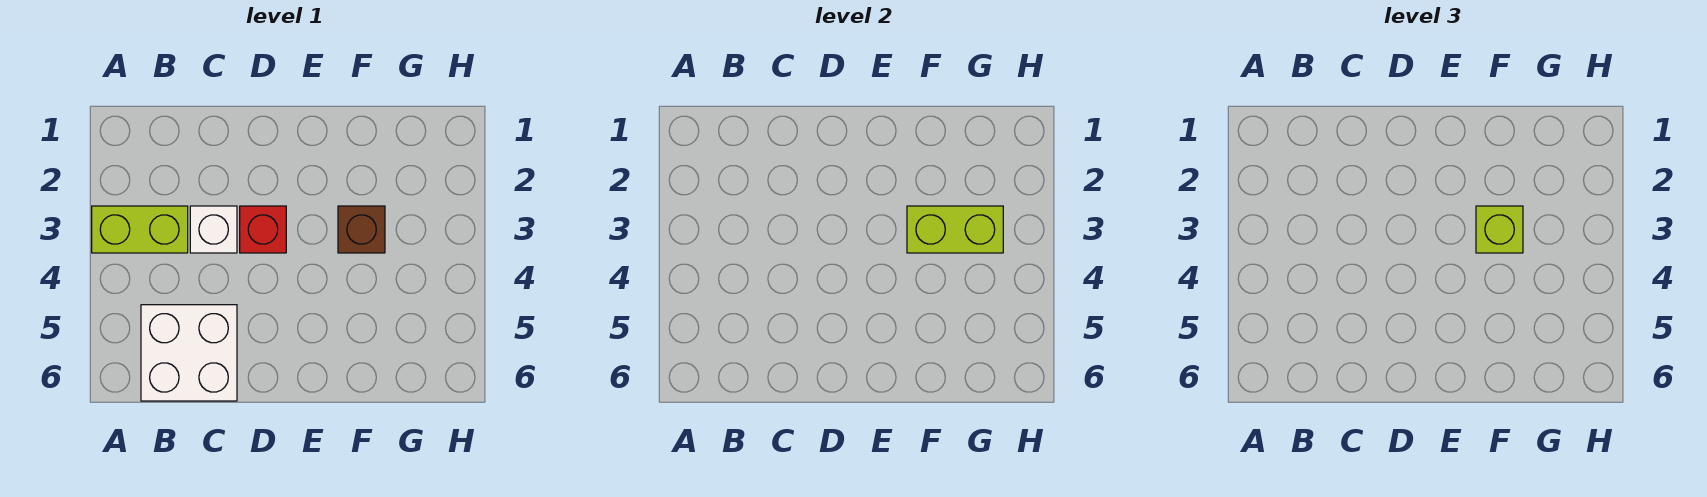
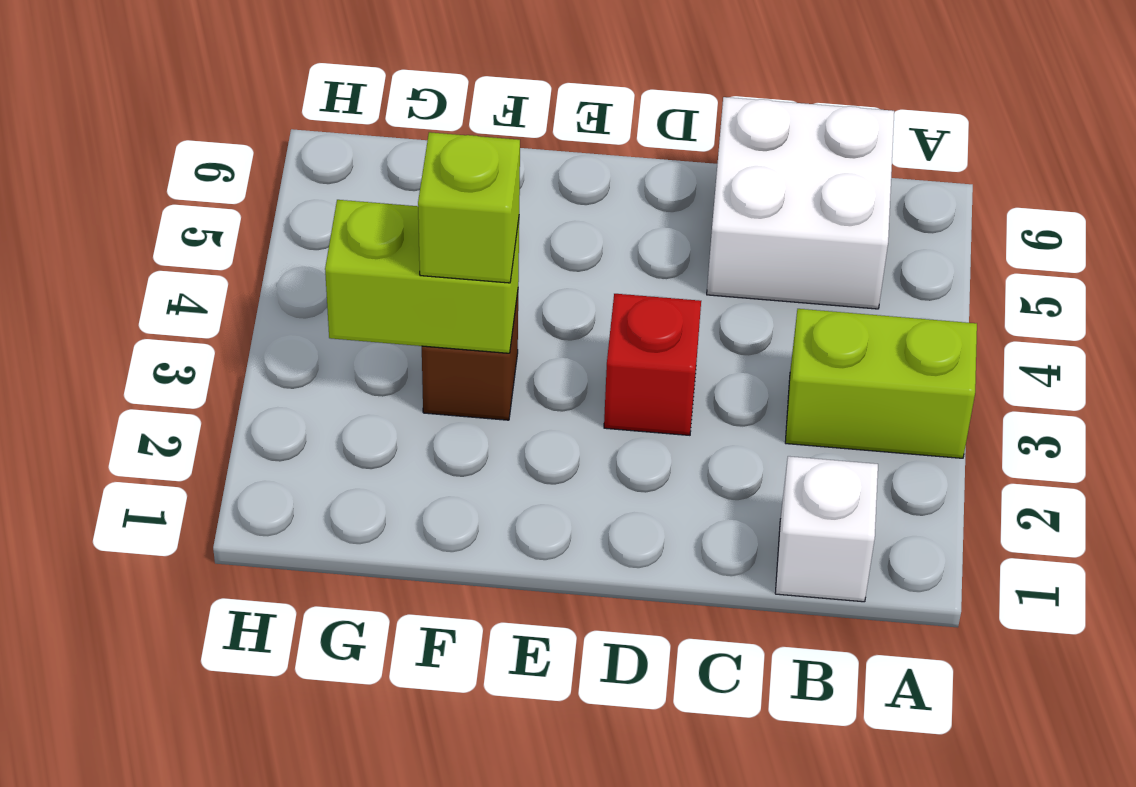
white brick C3 level 1 -> white brick B1 level 1

